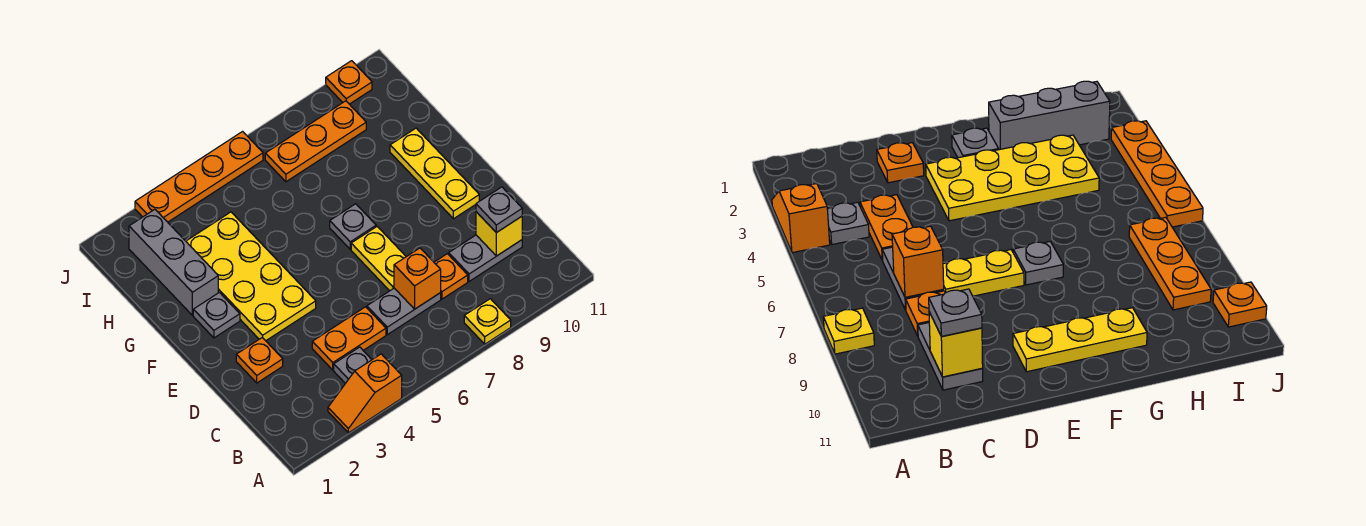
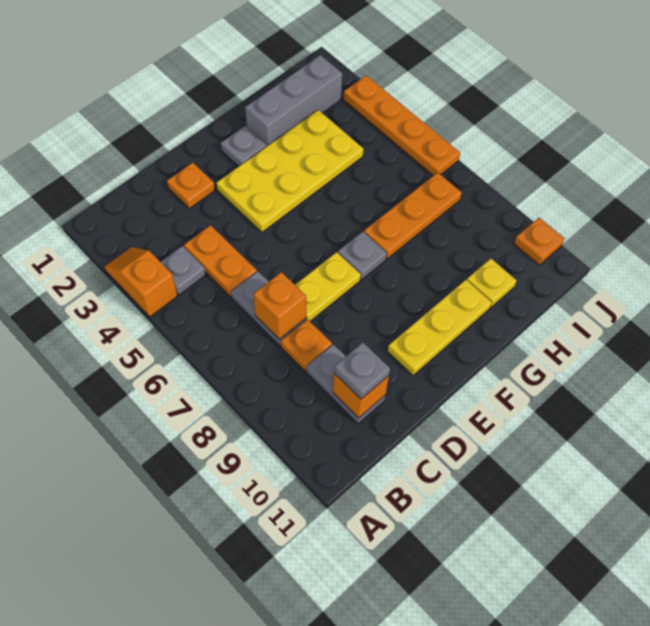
yellow plate A8 level 1 -> yellow plate H10 level 1
yellow brick C10 level 2 -> orange brick C10 level 2
orange plate I7:I9 level 1 -> orange plate G7:I7 level 1

